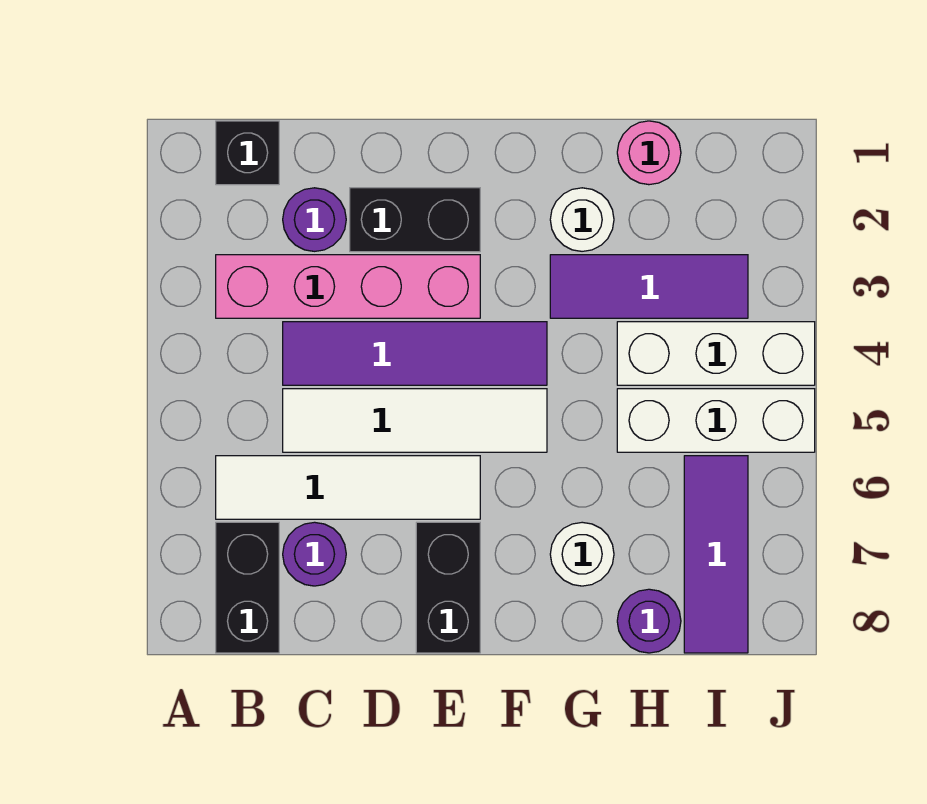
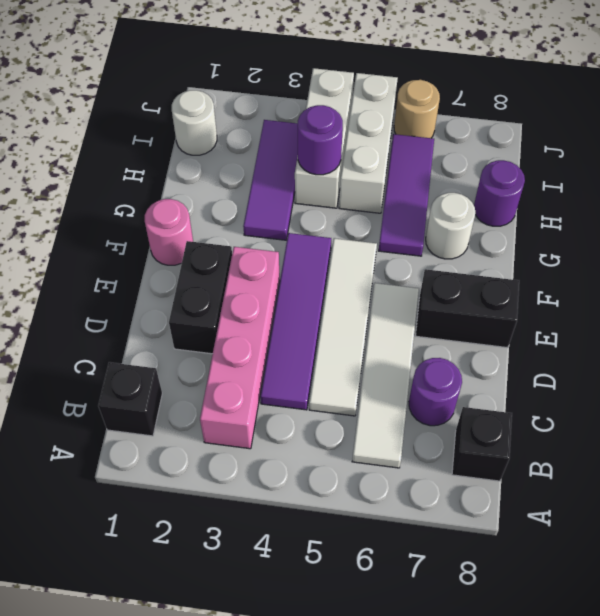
black brick B7:B8 level 1 -> black brick B8 level 1
purple round brick C2 level 1 -> purple round brick H4 level 2
white round brick G2 level 1 -> white round brick I1 level 1
pink round brick H1 level 1 -> pink round brick F1 level 1
purple tile I6:I8 level 1 -> purple tile G6:I6 level 1
none -> tan round brick J6 level 1

